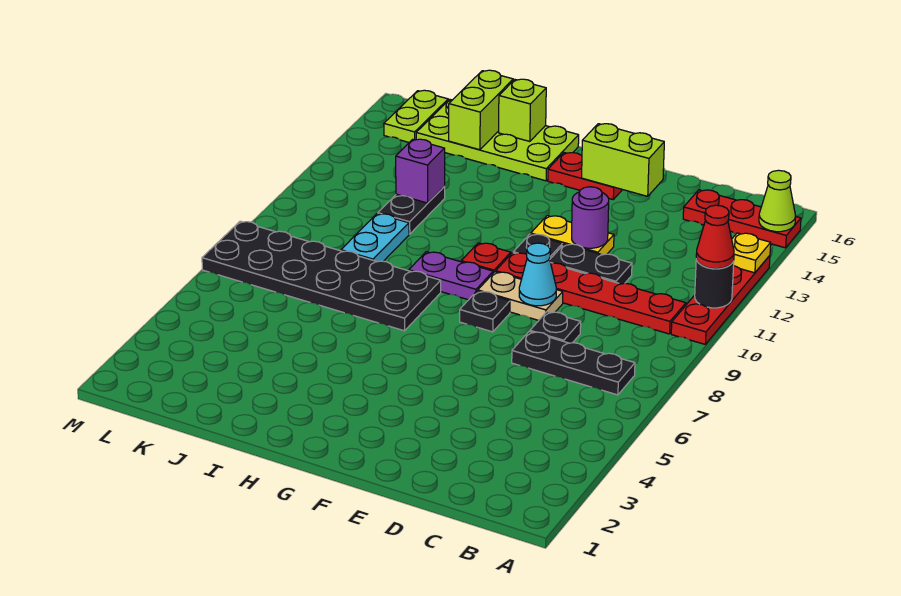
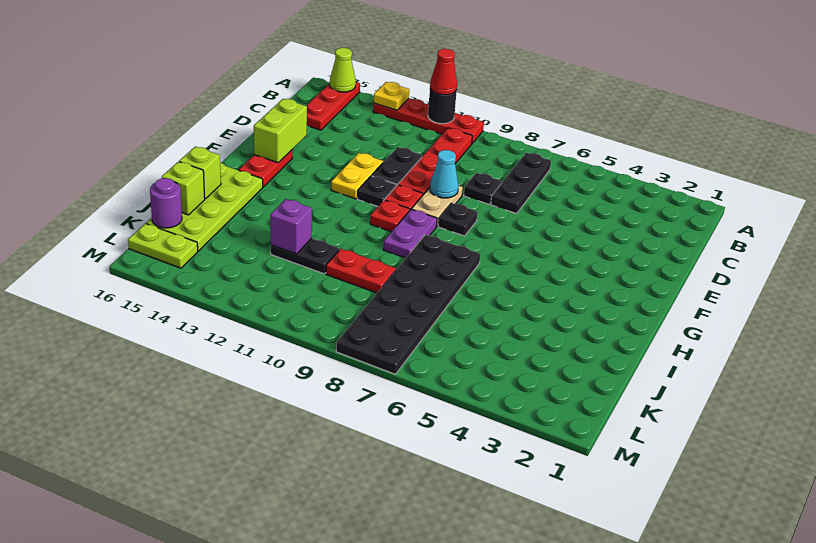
purple round brick E12 level 2 -> purple round brick K16 level 2
cyan plate J9:J10 level 1 -> red plate J9:J10 level 1
lime brick J15:J16 level 2 -> lime brick J16 level 2

